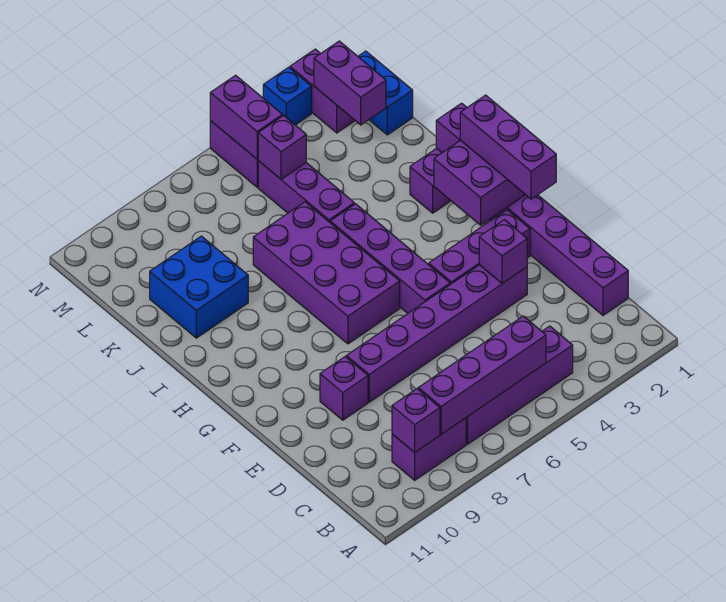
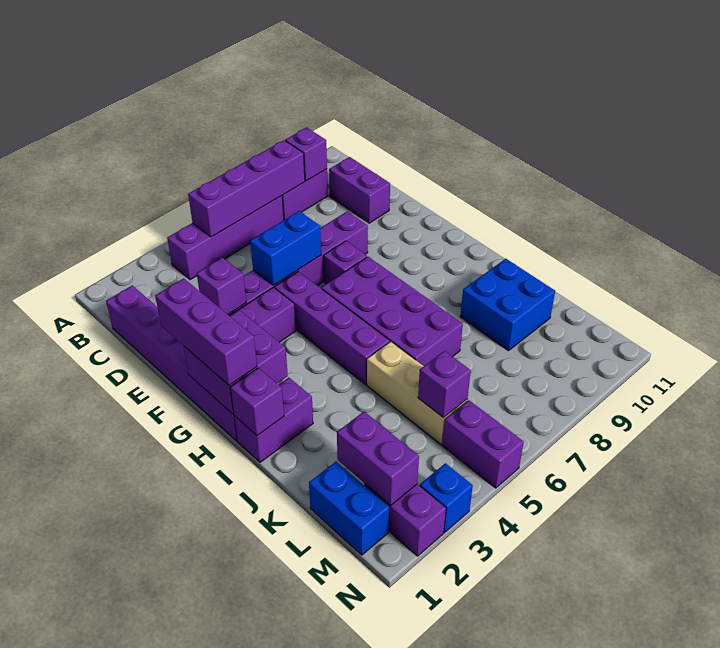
none -> blue brick E5:E6 level 2
purple brick E9 level 1 -> purple brick F7 level 1
purple brick J5:L5 level 1 -> tan brick J5:L5 level 1
purple brick M5:N5 level 2 -> purple brick C10:D10 level 1

